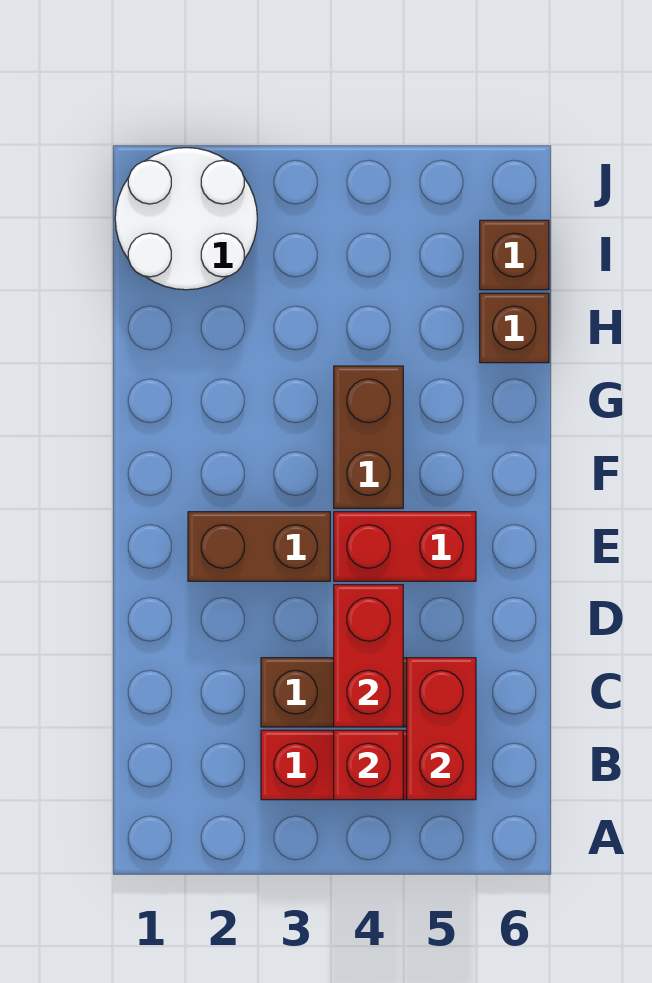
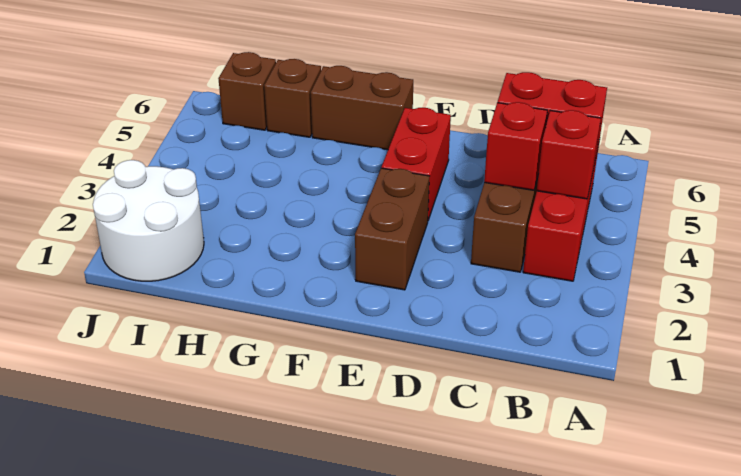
red brick C4:D4 level 2 -> red brick C4 level 2
brown brick F4:G4 level 1 -> brown brick F6:G6 level 1

